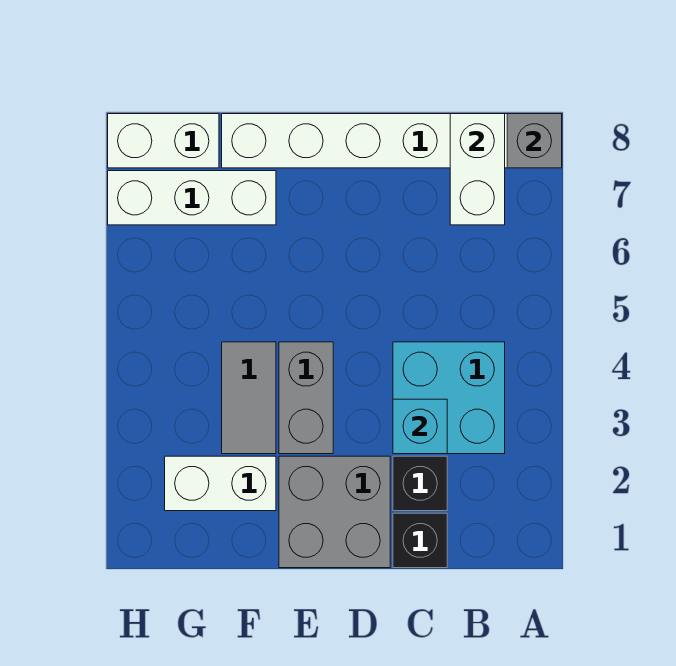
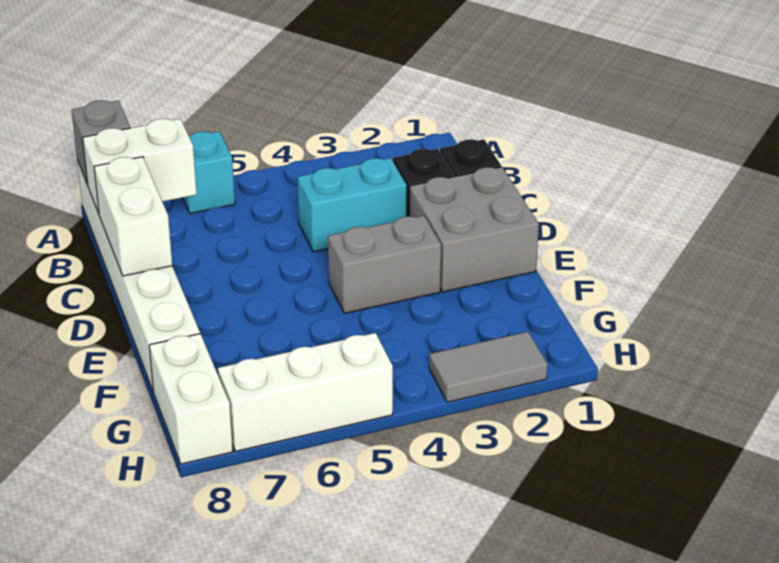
cyan brick B3:C4 level 1 -> cyan brick C3:C4 level 1
cyan brick C3 level 2 -> cyan brick A6 level 1
white brick F2:G2 level 1 -> white brick C8:D8 level 2
grey tile F3:F4 level 1 -> grey tile H2:H3 level 1
white brick F7:H7 level 1 -> white brick H5:H7 level 1

